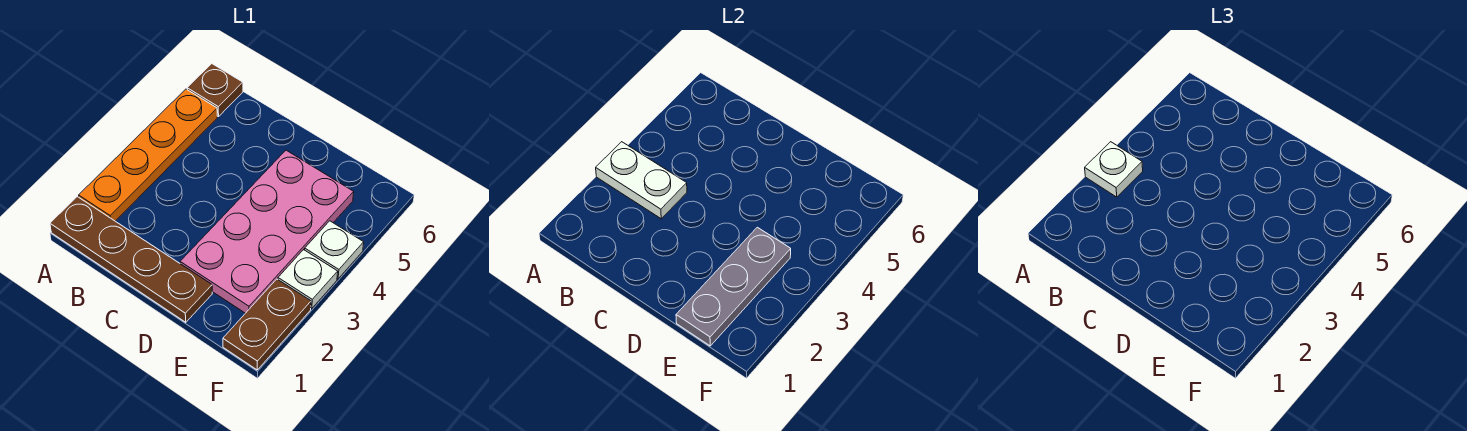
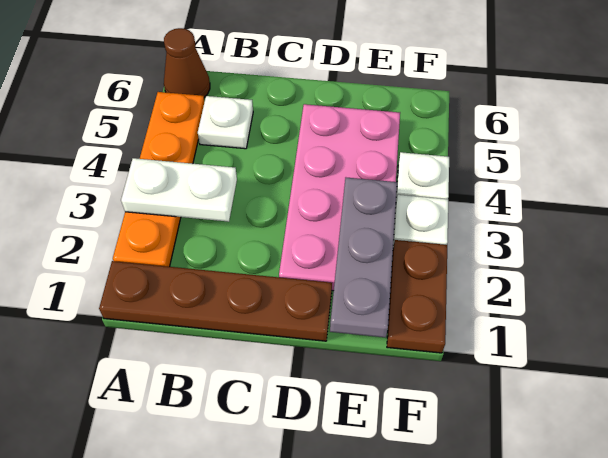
white plate A3 level 3 -> white plate B5 level 1
brown plate A6 level 1 -> brown cone A6 level 1

